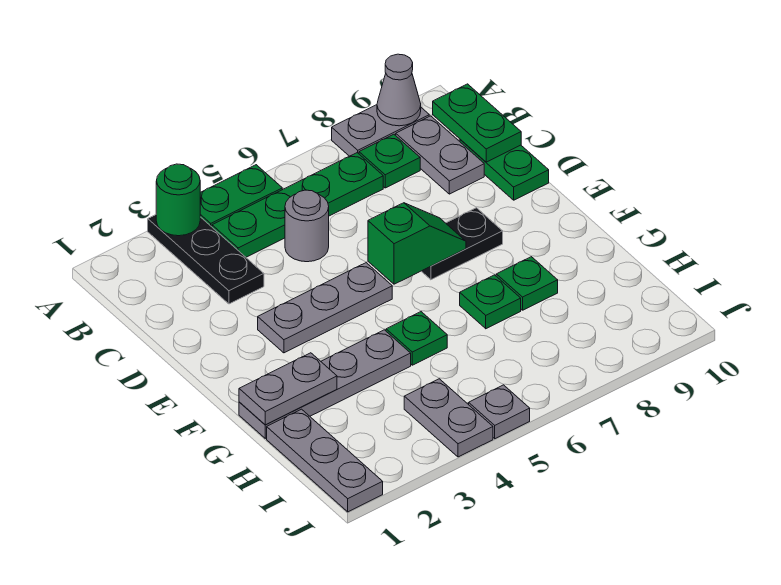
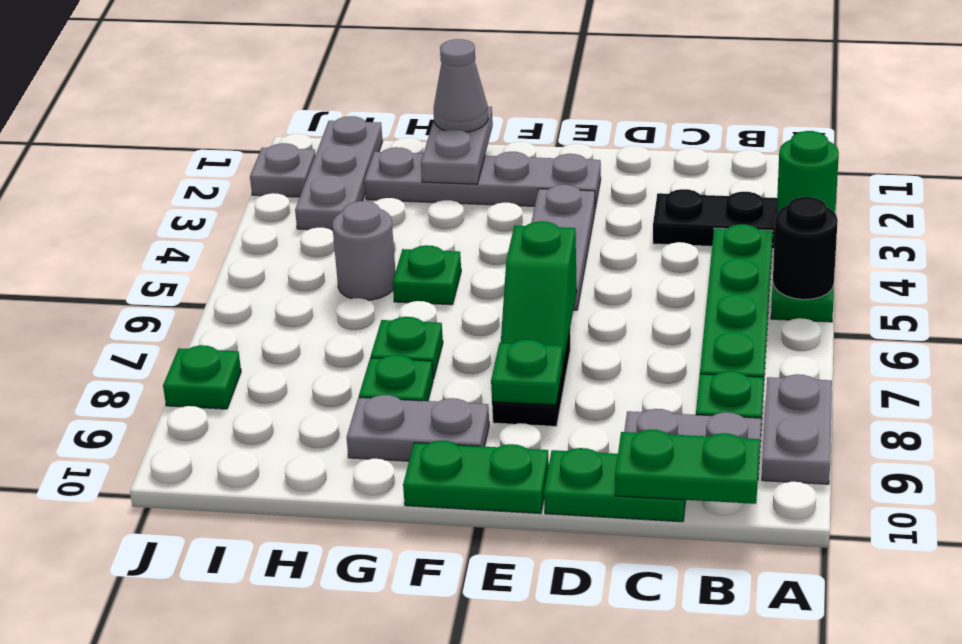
none -> black round brick A5 level 2
grey cone A9 level 2 -> grey cone G1 level 3
grey round brick C5 level 1 -> grey round brick H5 level 1
none -> green plate E8 level 2
none -> green plate E10:F10 level 1
grey plate G1:G4 level 1 -> grey plate E2:H2 level 1
grey plate H1:J1 level 1 -> grey plate I1:I3 level 1
grey plate I4:J4 level 1 -> grey plate F9:G9 level 1
grey plate J5 level 1 -> grey plate J2 level 1
none -> green plate J8 level 1

